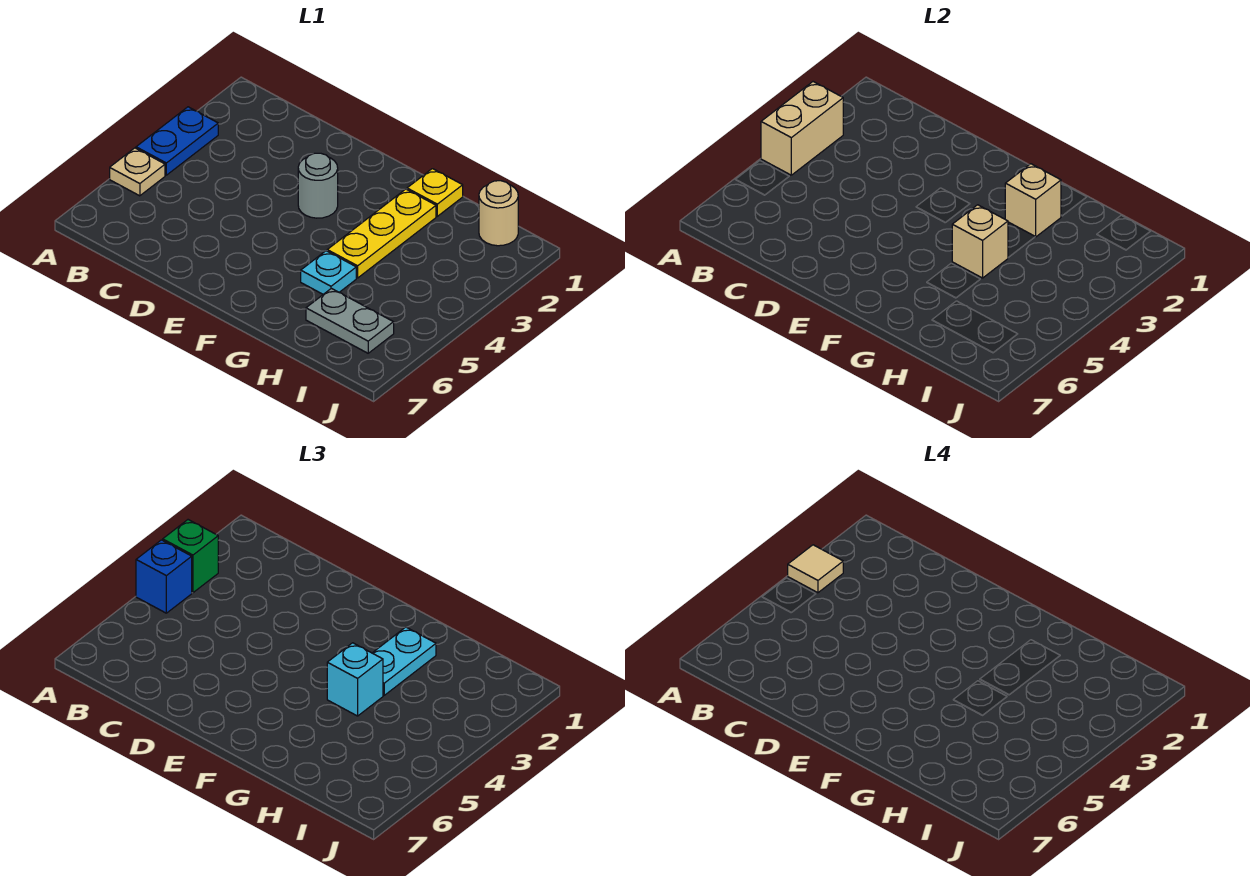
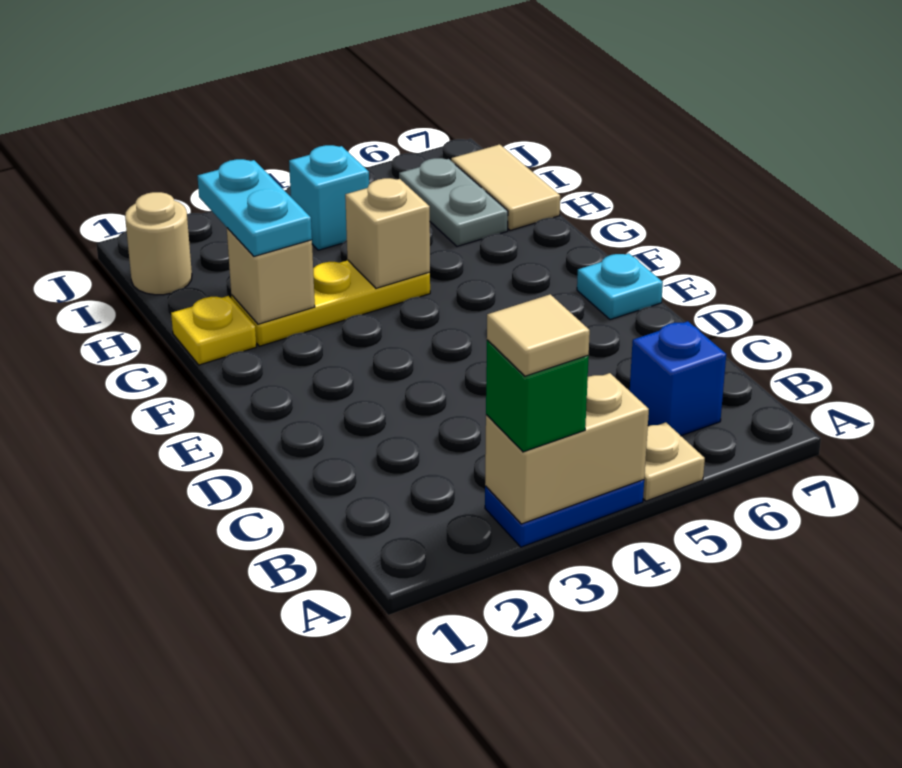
blue brick A4 level 3 -> blue brick B6 level 1
grey round brick E3 level 1 -> none
cyan plate G2:G3 level 3 -> cyan plate G2:H2 level 3
cyan brick G4 level 3 -> cyan brick I4 level 1
cyan plate G5 level 1 -> cyan plate E7 level 1
none -> tan tile H7:I7 level 1

